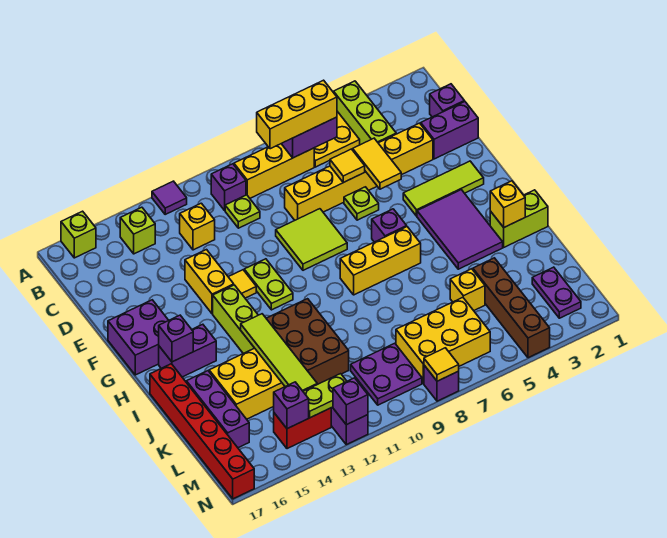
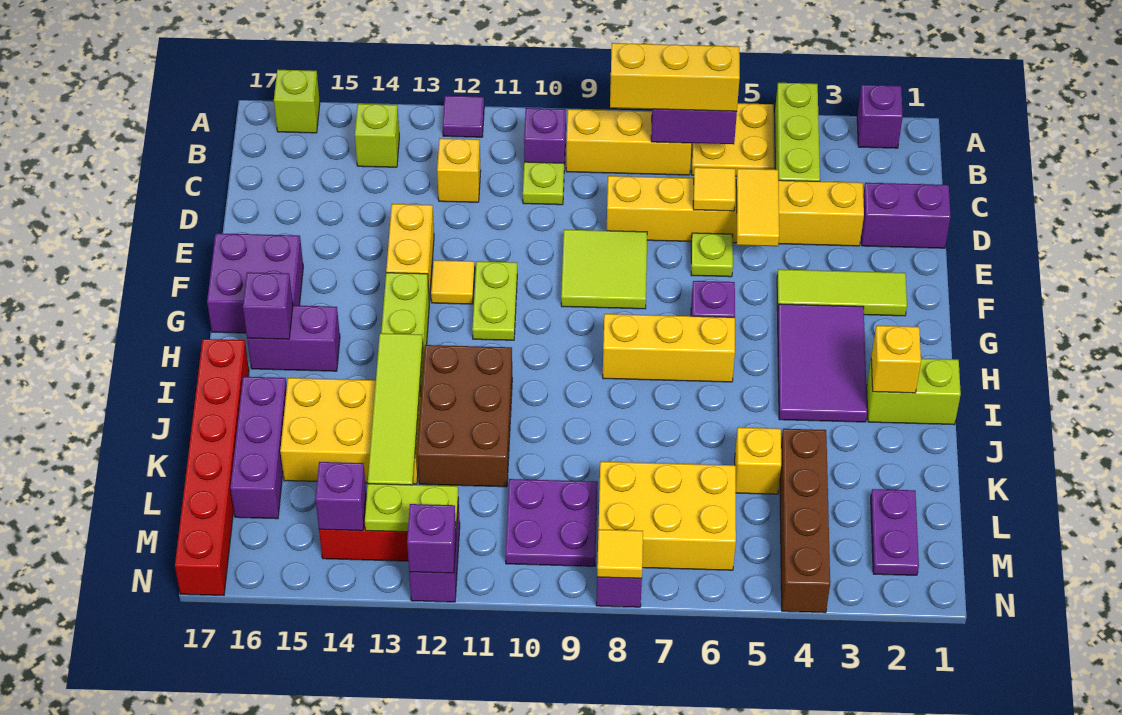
purple brick C1 level 1 -> purple brick A2 level 1

